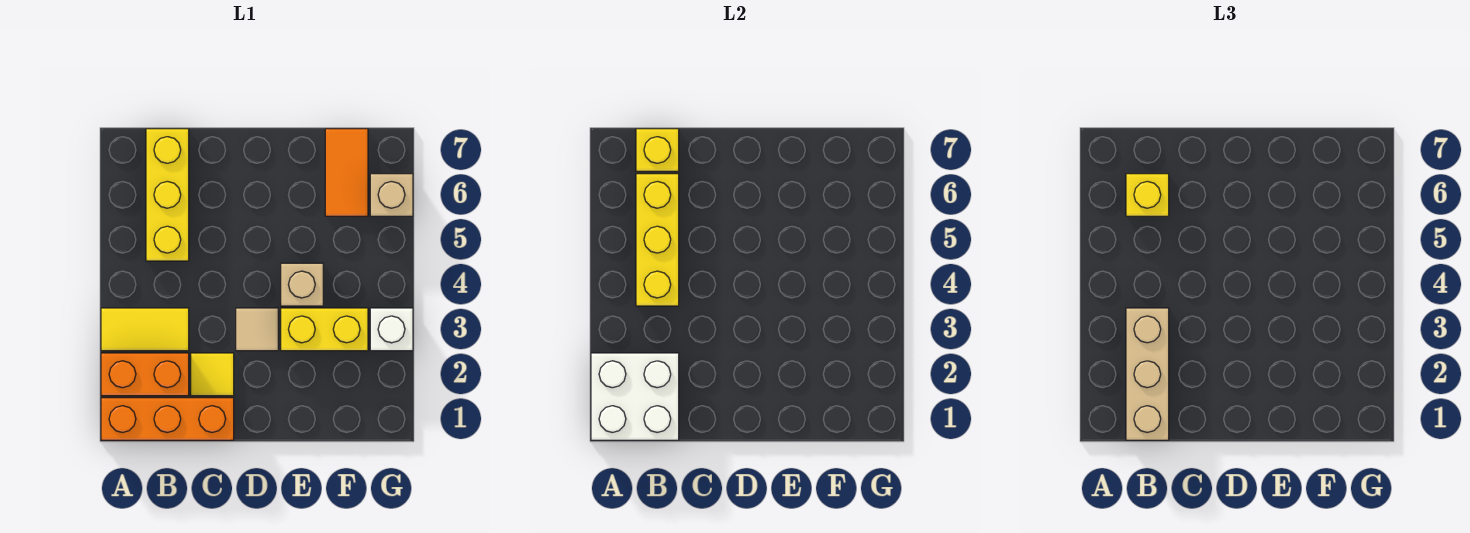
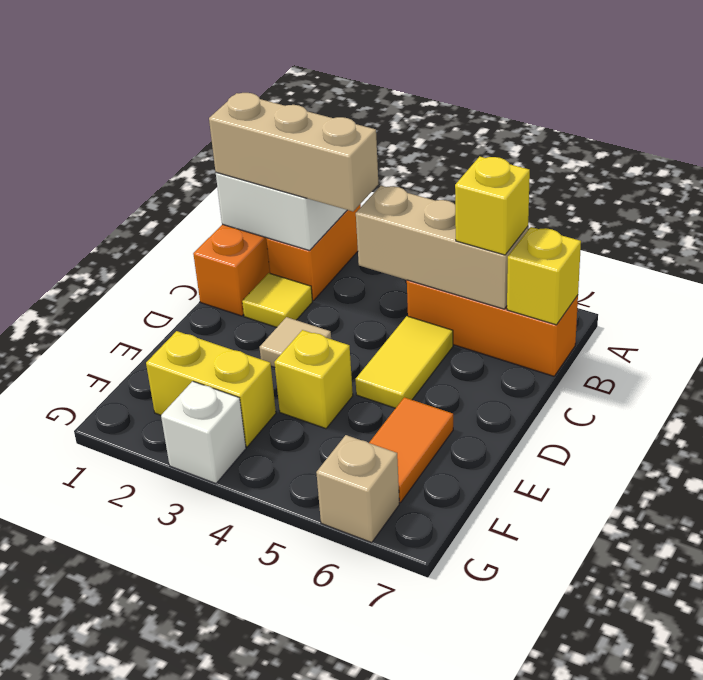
yellow tile A3:B3 level 1 -> yellow tile C5:D5 level 1
yellow brick B4:B6 level 2 -> tan brick B4:B6 level 2
yellow brick B5:B7 level 1 -> orange brick B5:B7 level 1
yellow brick E3:F3 level 1 -> yellow brick F2:F3 level 1
tan brick E4 level 1 -> yellow brick E4 level 1
orange tile F6:F7 level 1 -> orange tile E6:F6 level 1

